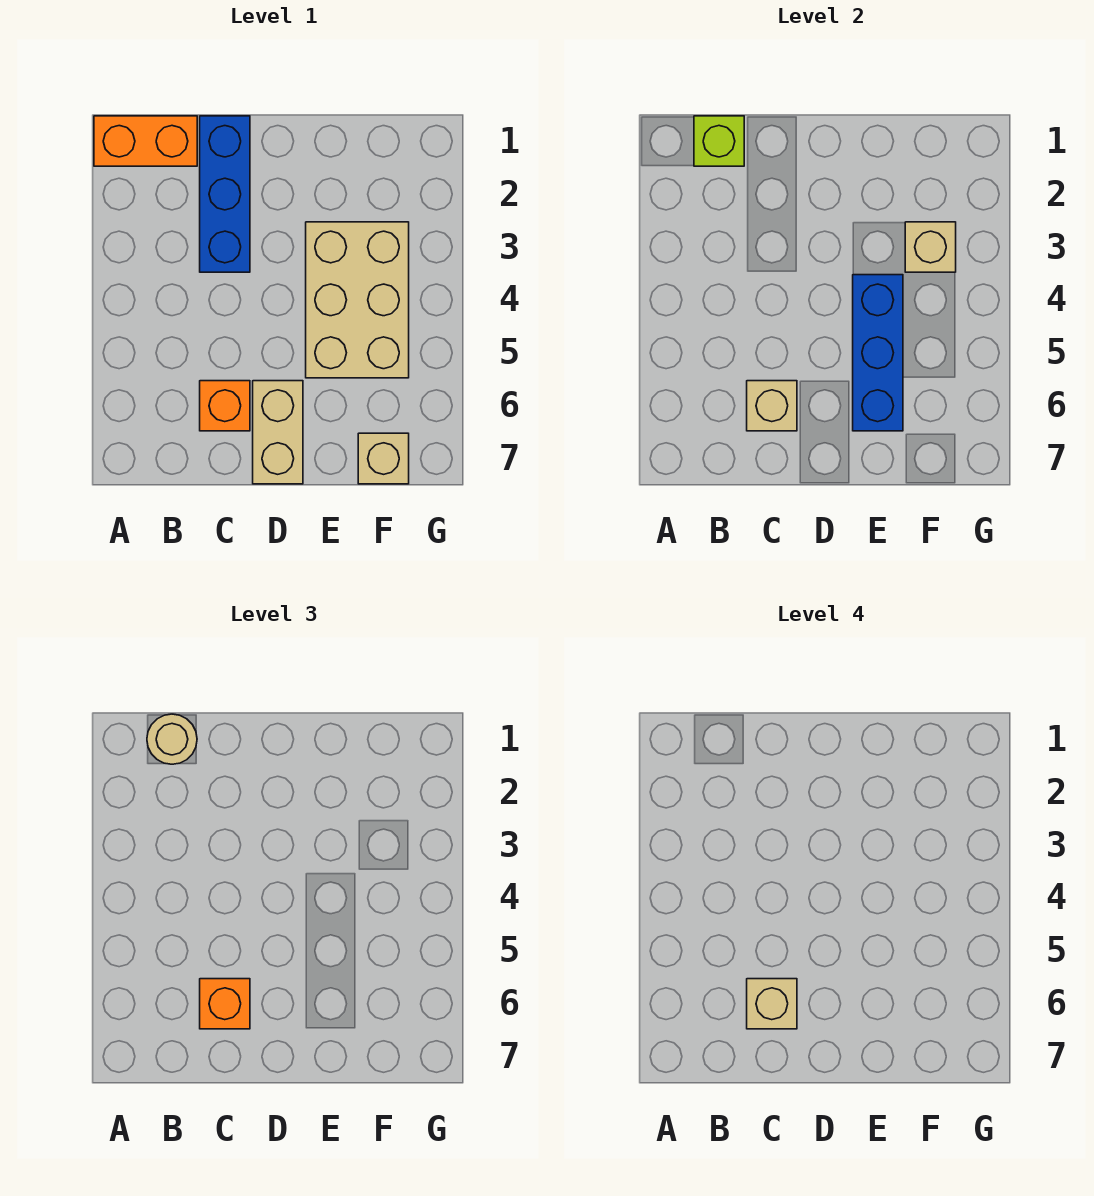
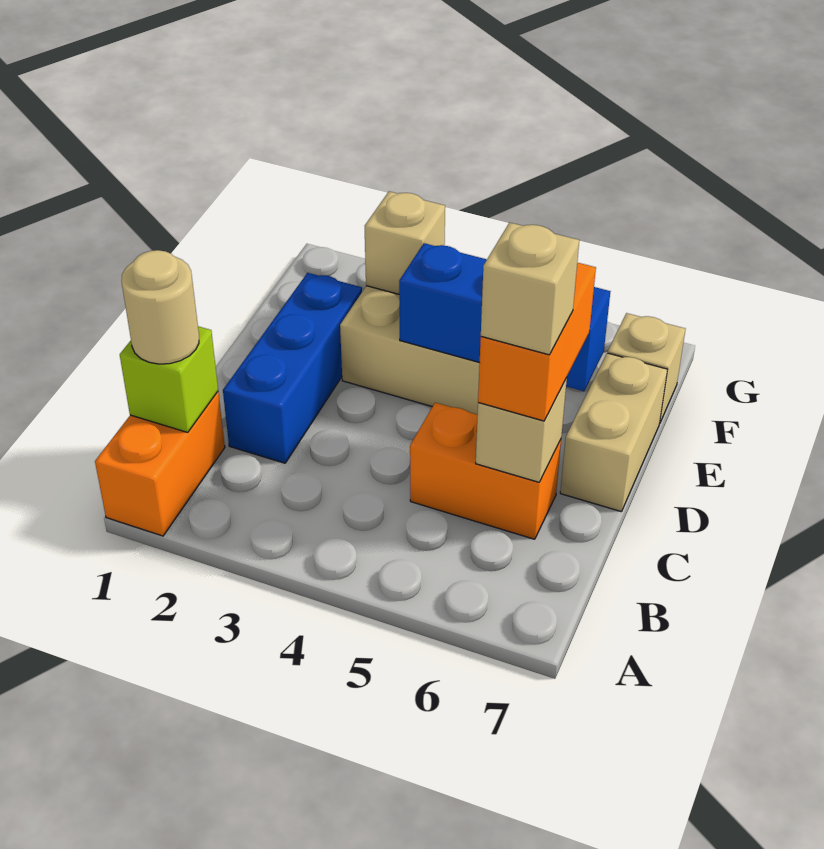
blue brick C1:C3 level 1 -> blue brick C2:E2 level 1
orange brick C6 level 1 -> orange brick C5:C6 level 1
orange brick C6 level 3 -> orange brick C6:D6 level 3
tan brick D6:D7 level 1 -> tan brick D7:E7 level 1

